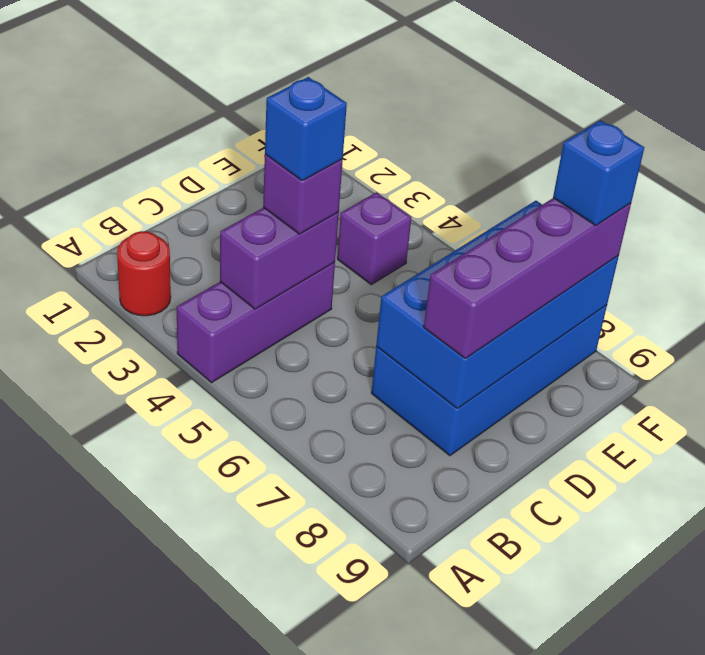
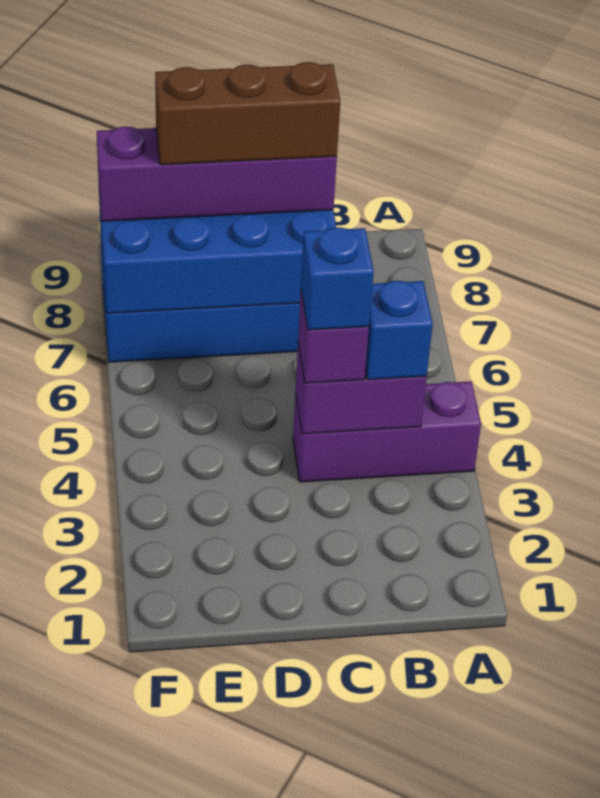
red round brick A2 level 1 -> none
none -> brown brick C8:E8 level 4
purple brick E4 level 1 -> none
blue brick F8 level 4 -> blue brick B4 level 3

